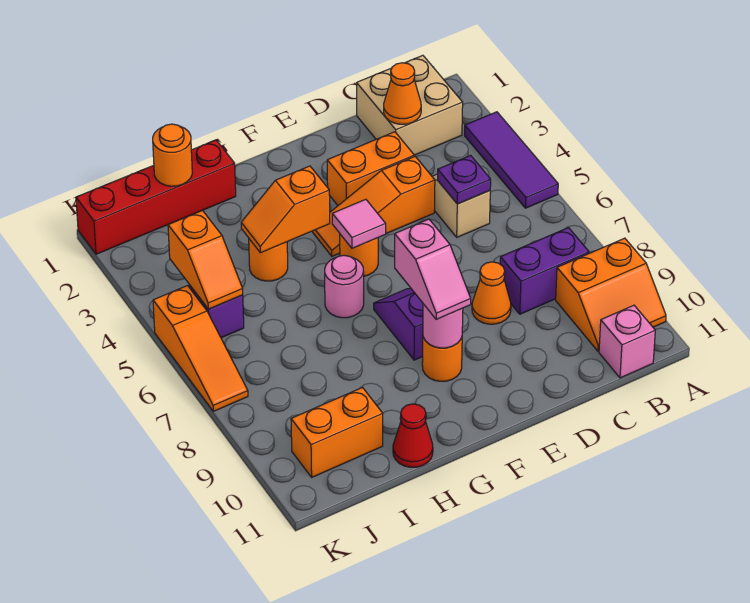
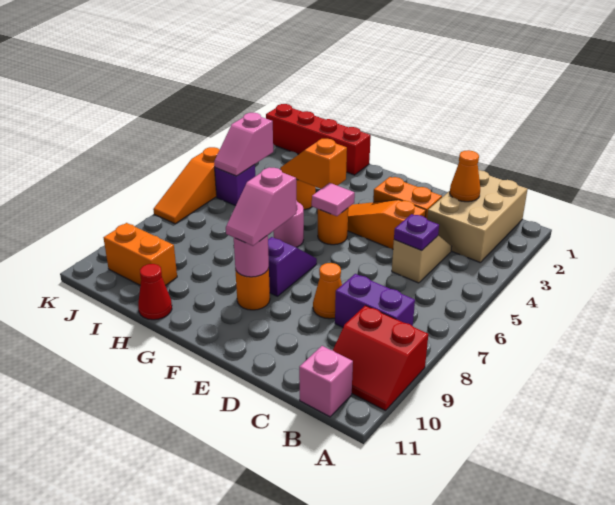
purple tile A3:A5 level 1 -> none
orange slope A9:B10 level 1 top 9 -> red slope A9:B10 level 1 top 9
tan brick B1:C2 level 1 -> tan brick B1:C3 level 1
orange round brick I1 level 2 -> none
orange slope J4:J5 level 2 top 4 -> pink slope J4:J5 level 2 top 4

